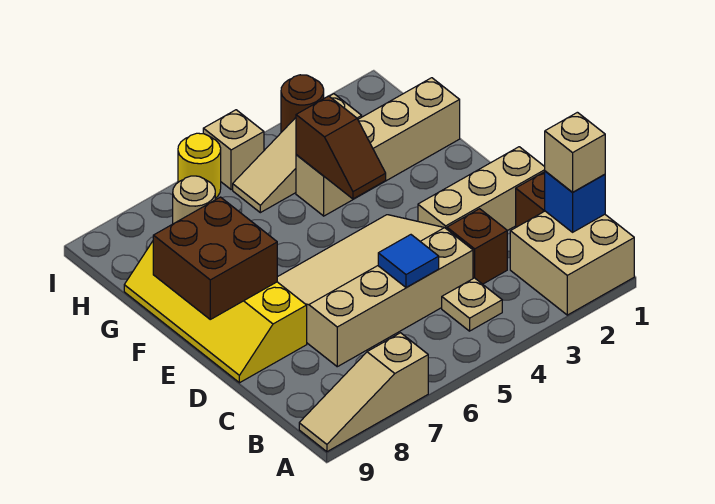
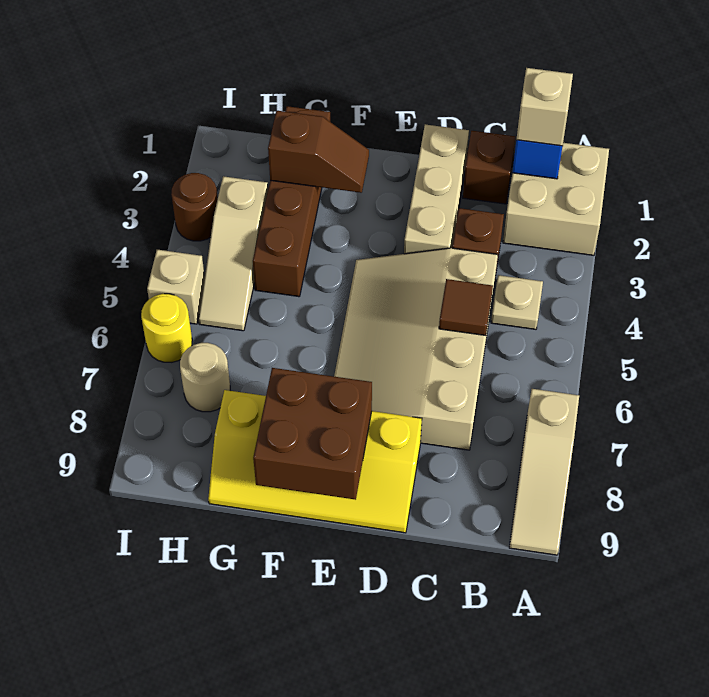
blue tile C5 level 2 -> brown tile C5 level 2
brown slope F4:G4 level 2 top G -> brown slope F2:G2 level 2 top G
tan brick G1:G4 level 1 -> brown brick G1:G4 level 1

